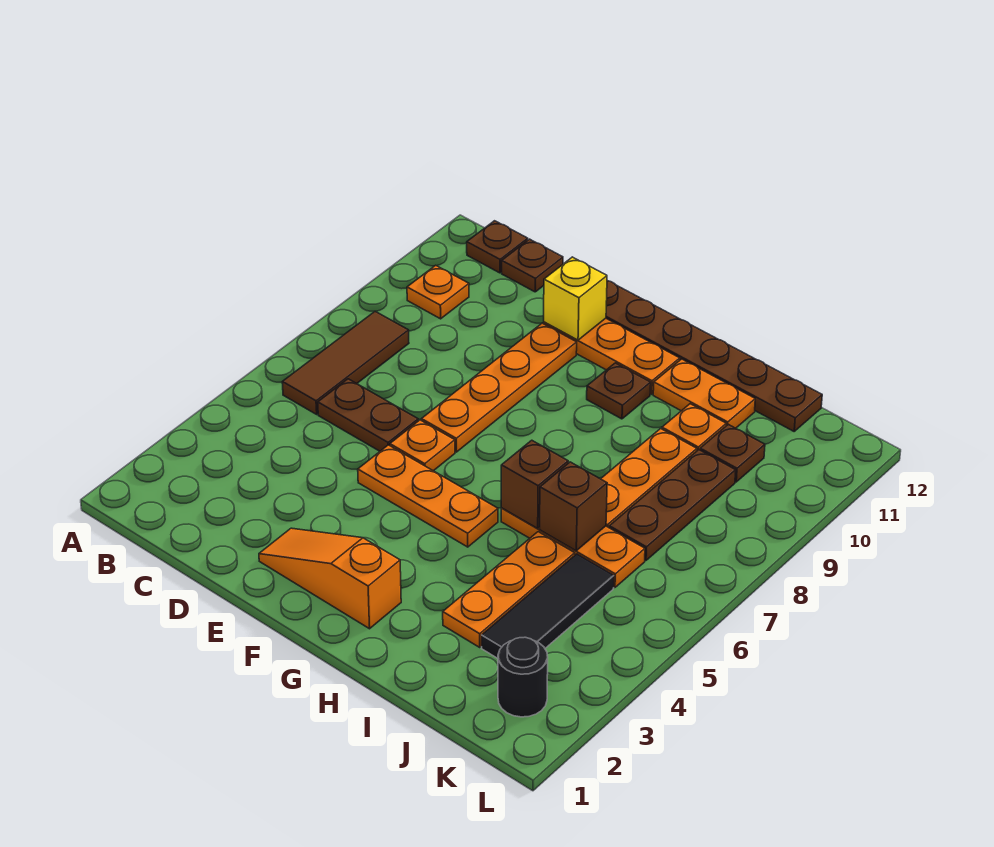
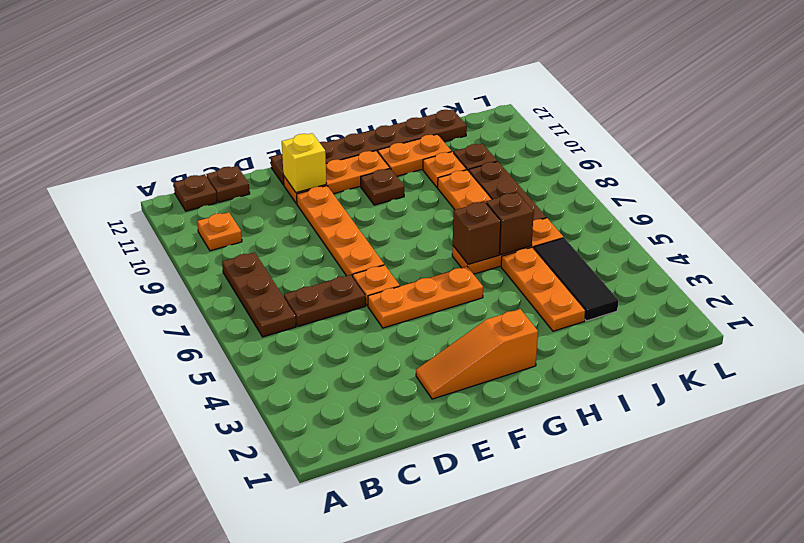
brown tile B6:B8 level 1 -> brown plate B6:B8 level 1
black round brick K2 level 1 -> none

